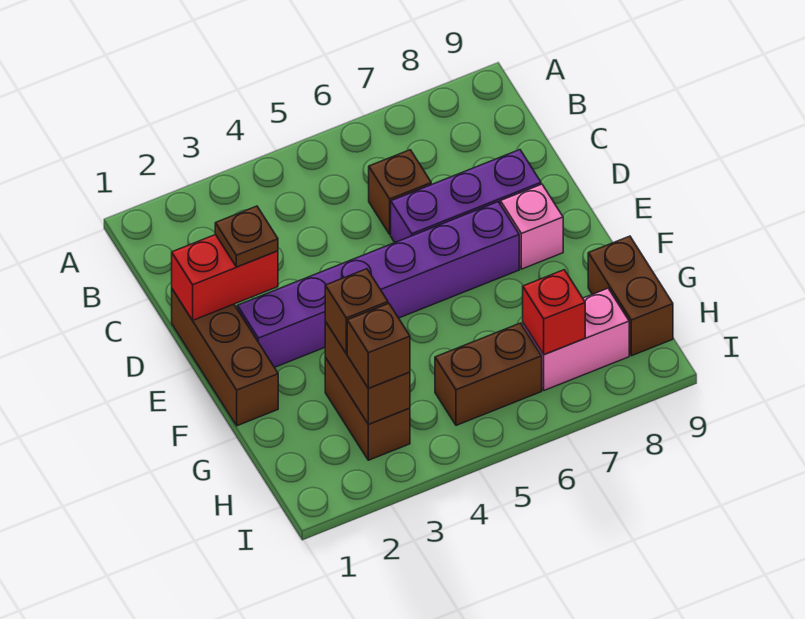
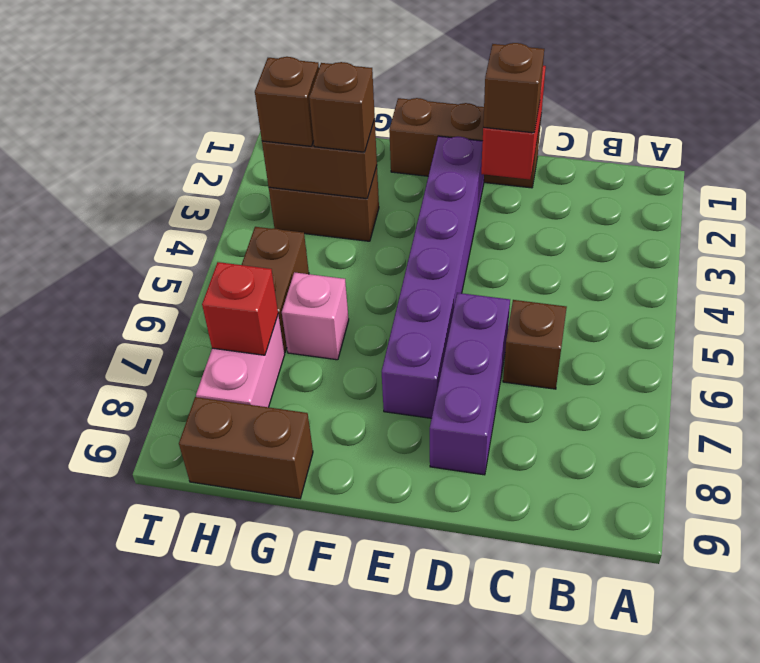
brown plate D2 level 3 -> brown brick D2 level 3
pink brick E8 level 1 -> pink brick G6 level 1

